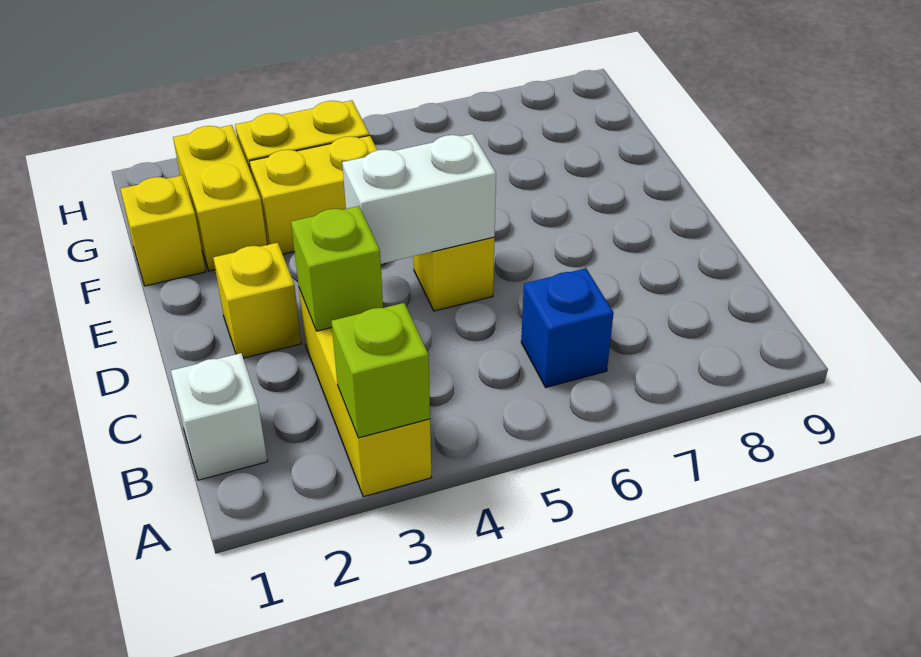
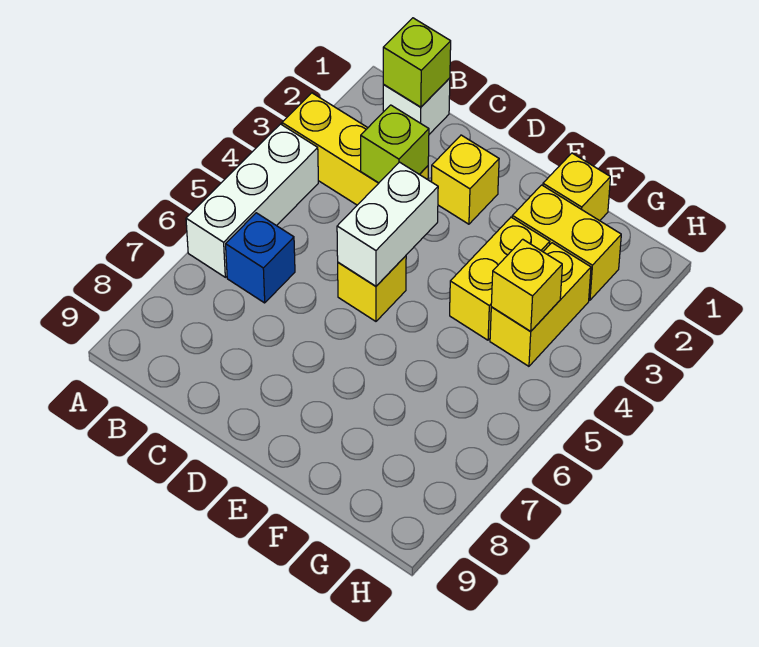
lime brick A3 level 2 -> lime brick B1 level 2
none -> white brick A4:A6 level 1
none -> yellow brick G4 level 2

